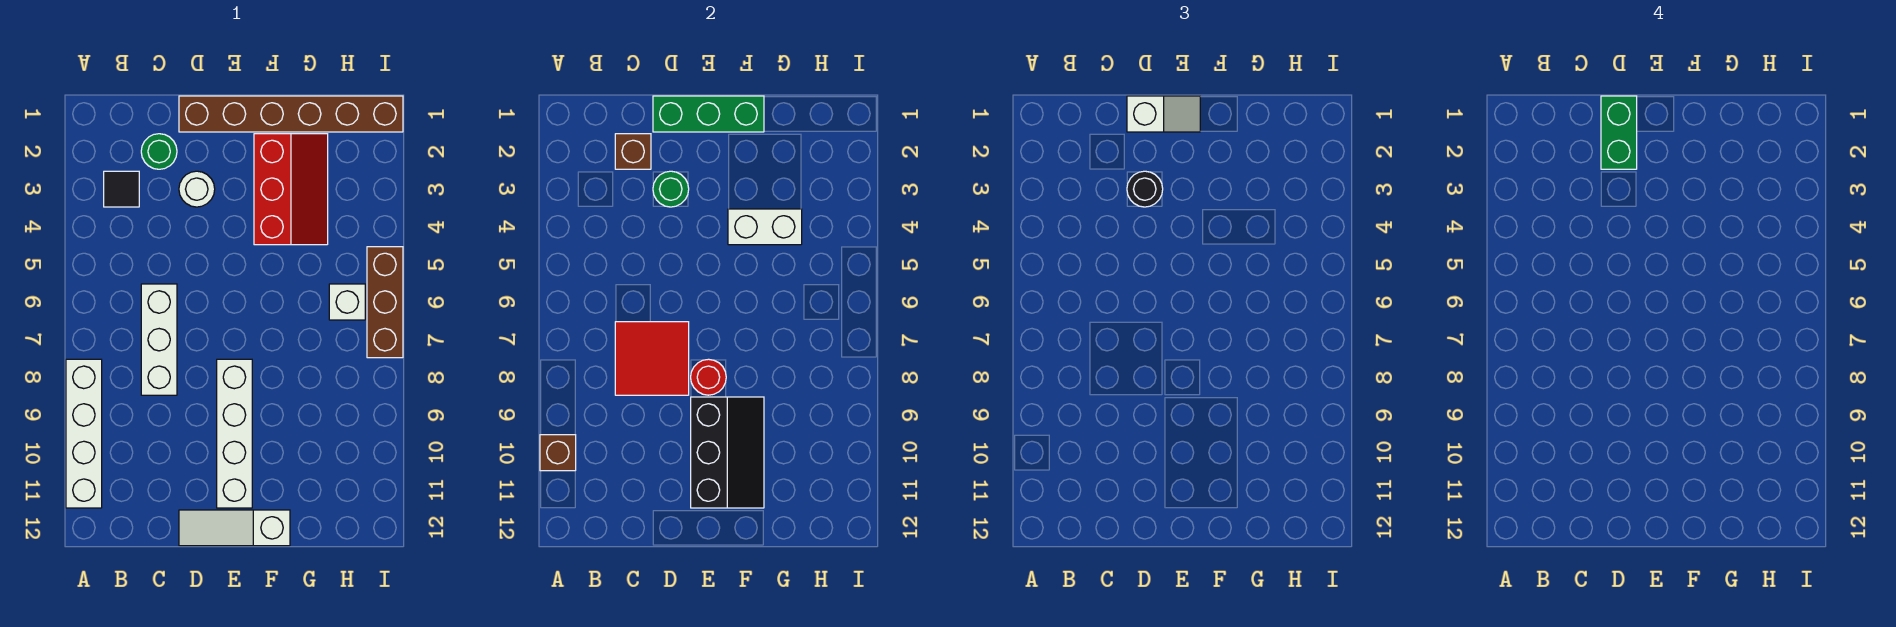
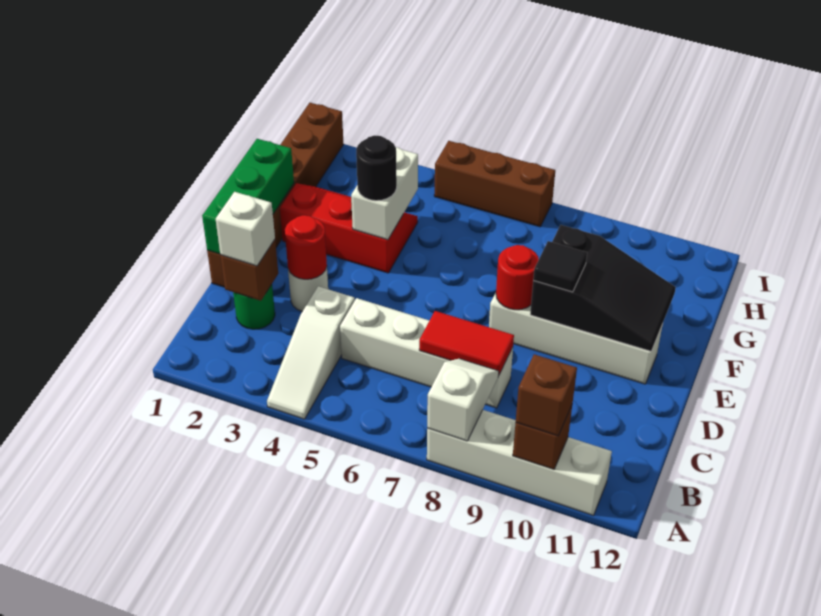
none -> brown brick A10 level 3
black tile B3 level 1 -> black tile E9 level 3
white brick C6:C8 level 1 -> white brick C5:C8 level 1
red tile C7:D8 level 2 -> red tile C7:C8 level 2
white slope D1:E1 level 3 top D -> white slope A8:B8 level 2 top A
green brick D1:D2 level 4 -> none
green round brick D3 level 2 -> red round brick D3 level 2
black round brick D3 level 3 -> black round brick F4 level 3
white slope D12:F12 level 1 top F -> white slope A4:C4 level 1 top C
black slope E9:F11 level 2 top E -> black slope E9:F11 level 2 top 9
white brick H6 level 1 -> white brick C2 level 3

